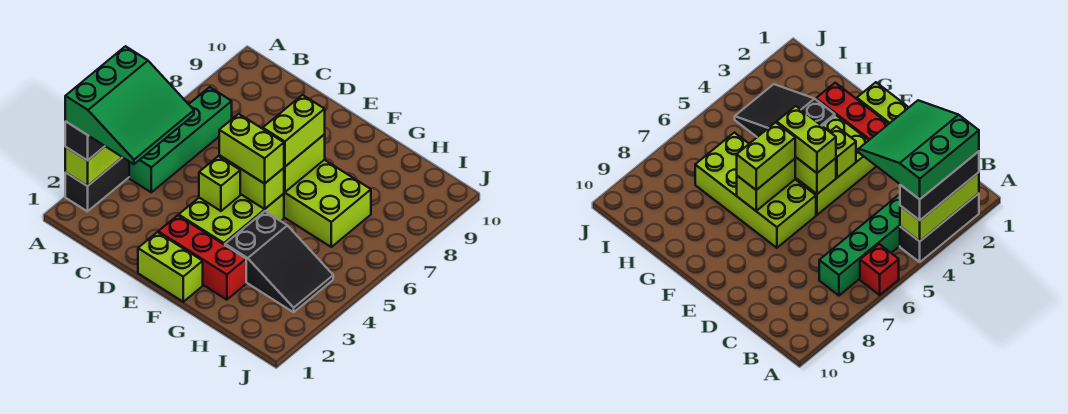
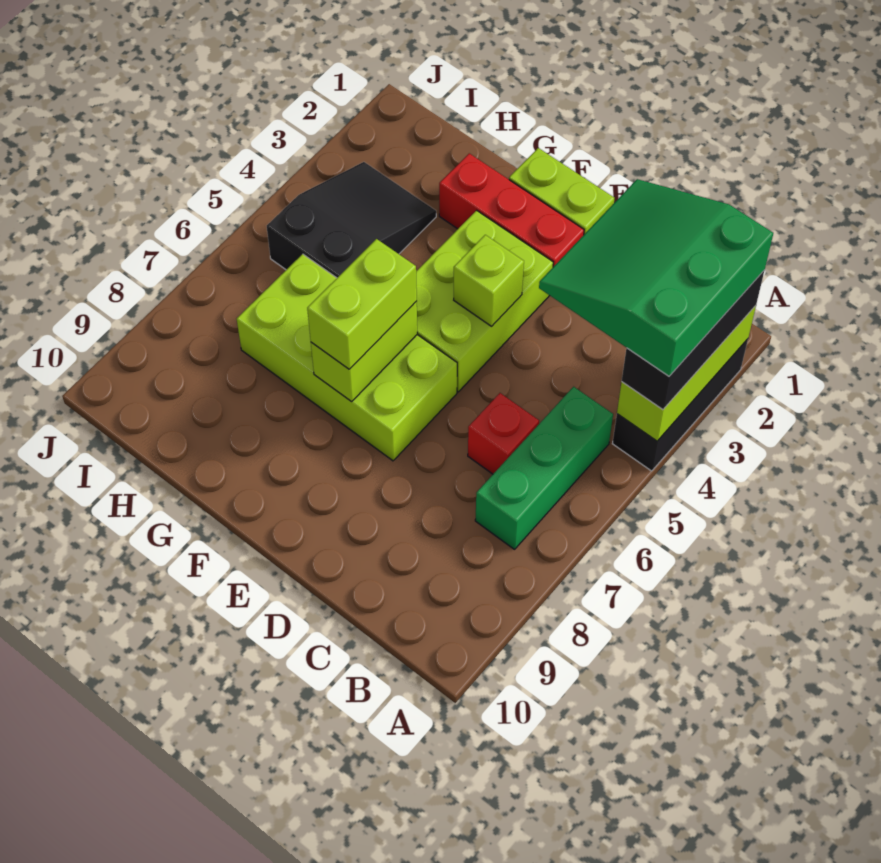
red brick A6 level 1 -> red brick C6 level 1
green brick B4:B7 level 1 -> green brick B5:B7 level 1
lime brick E5:F5 level 2 -> none
lime brick E5:F5 level 3 -> none
black slope G3:I4 level 1 top G -> black slope H3:I5 level 1 top 5

